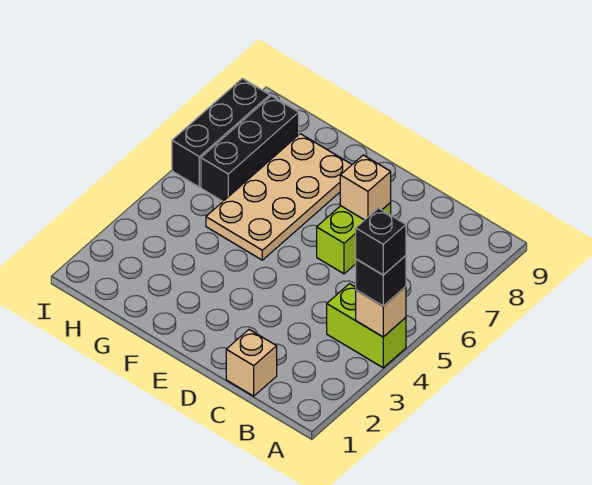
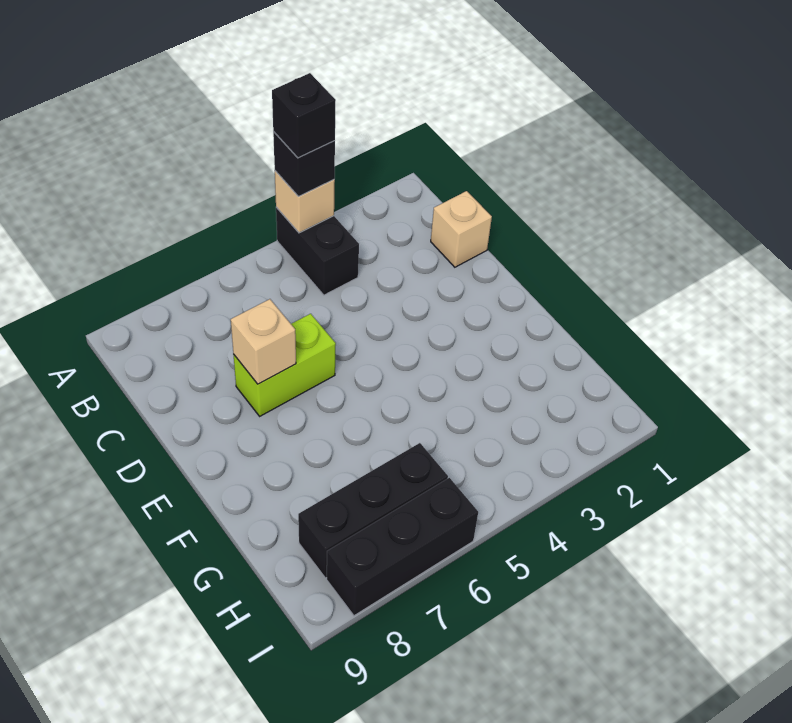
lime brick A4:B4 level 1 -> black brick A4:B4 level 1
tan plate F5:G8 level 1 -> none

